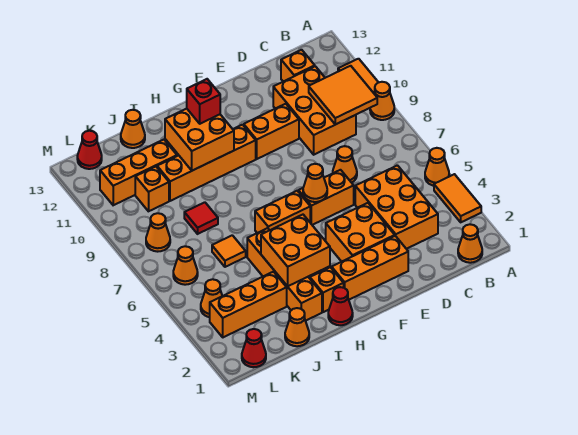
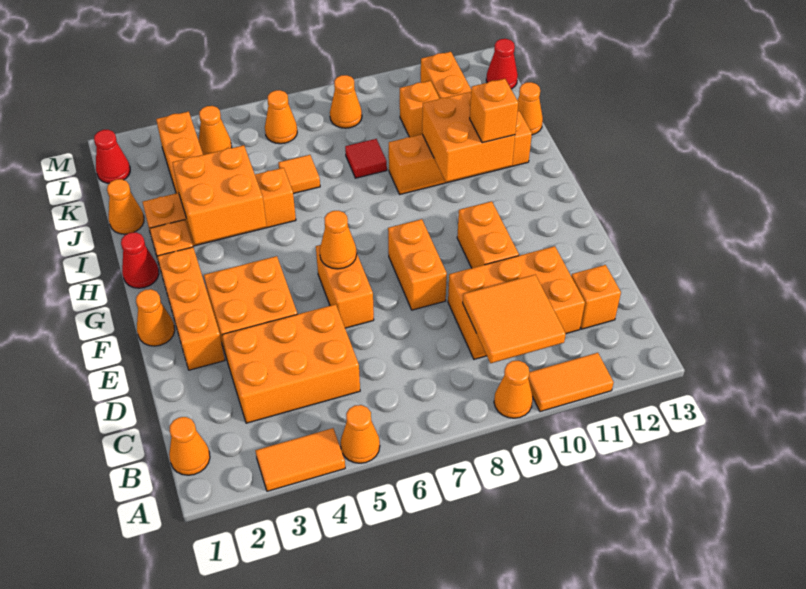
orange cone D7 level 1 -> orange cone F1 level 1
orange brick G6:H6 level 1 -> orange brick E8:F8 level 1
orange brick G10:J10 level 1 -> orange brick I9:I12 level 1
red brick H11 level 3 -> orange brick H11 level 3

